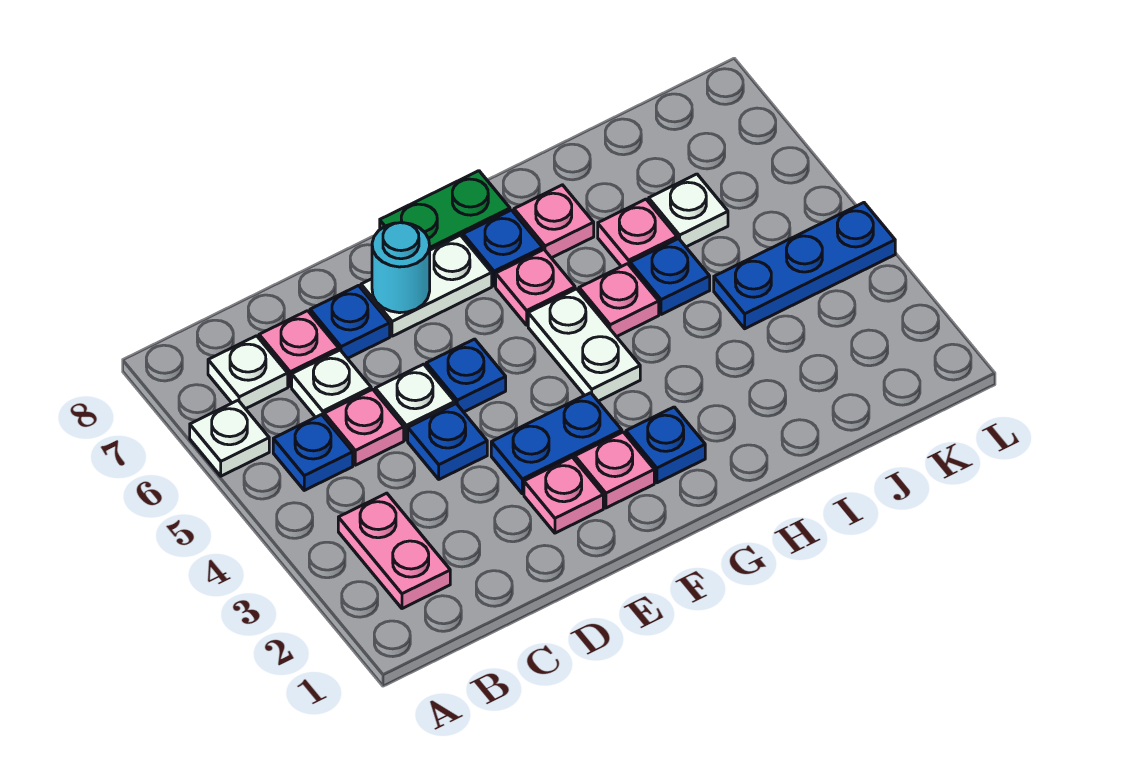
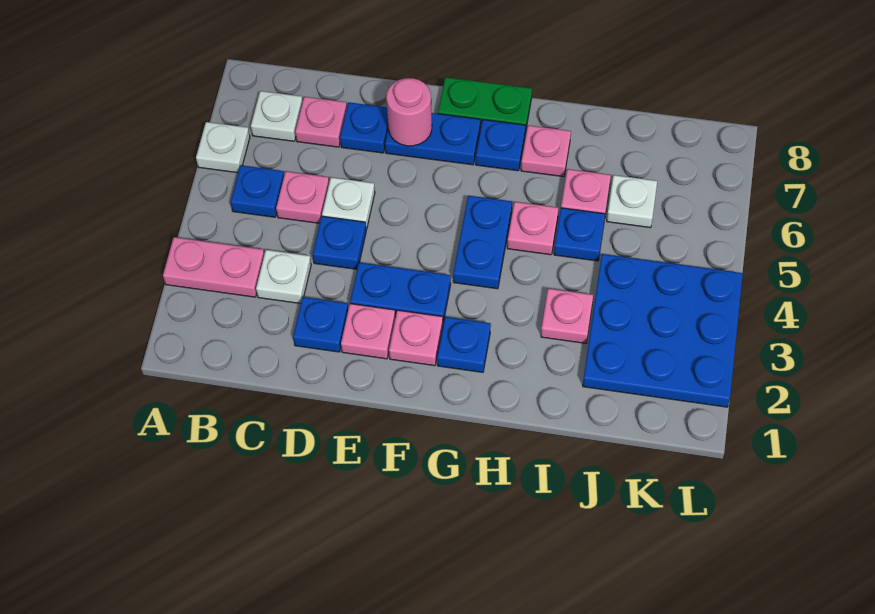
pink plate B2:B3 level 1 -> pink plate A3:B3 level 1
white plate C6 level 1 -> white plate C3 level 1
blue plate E5 level 1 -> blue plate D2 level 1
white plate E7:F7 level 1 -> blue plate E7:F7 level 1
cyan round brick E7 level 2 -> pink round brick E7 level 2
white plate G4:G5 level 1 -> blue plate G4:G5 level 1
pink plate G6 level 1 -> pink plate I3 level 1
blue plate J4:L4 level 1 -> blue plate J2:L4 level 1

